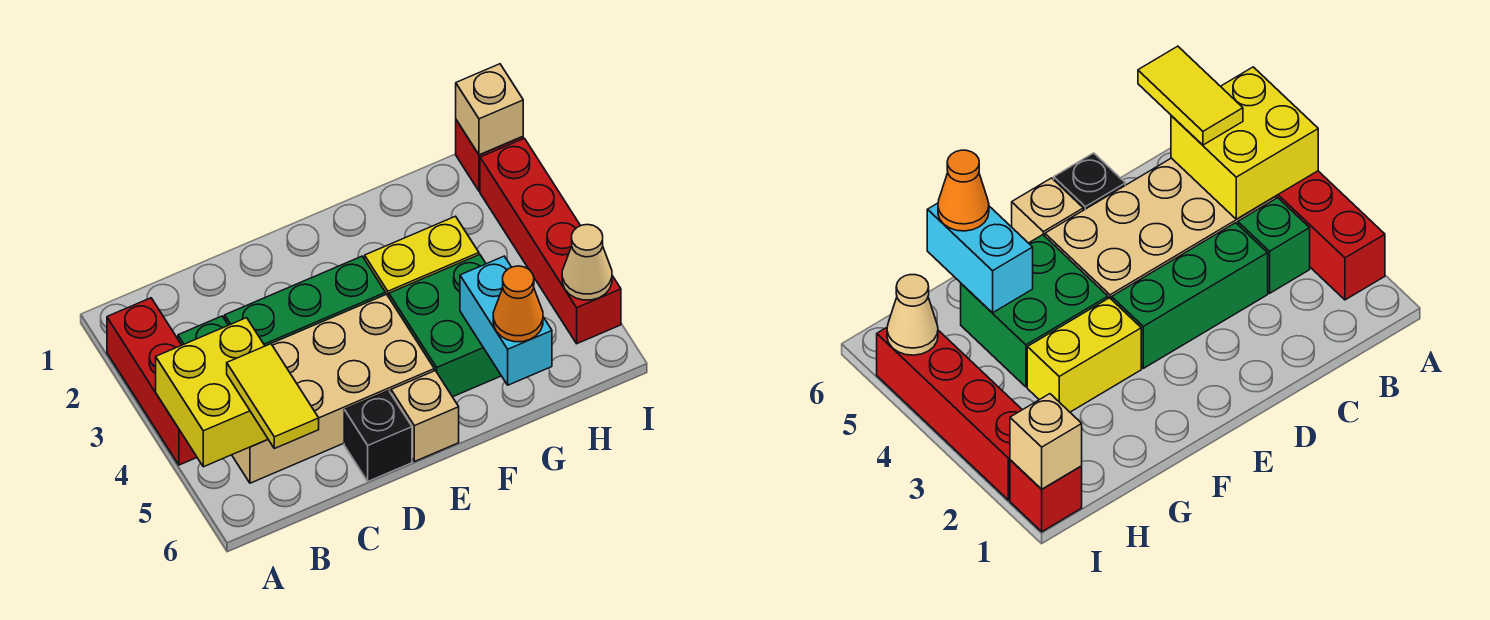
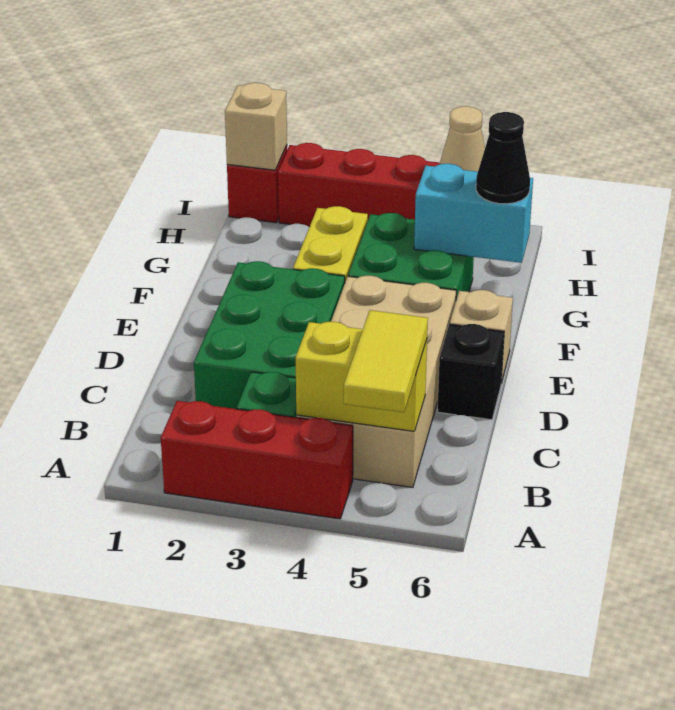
yellow brick A4:B5 level 2 -> yellow brick B4:B5 level 2
yellow tile B5:B6 level 3 -> yellow tile A5:B5 level 3
green brick C3:E3 level 1 -> green brick C2:E3 level 1
orange cone G6 level 3 -> black cone G6 level 3

